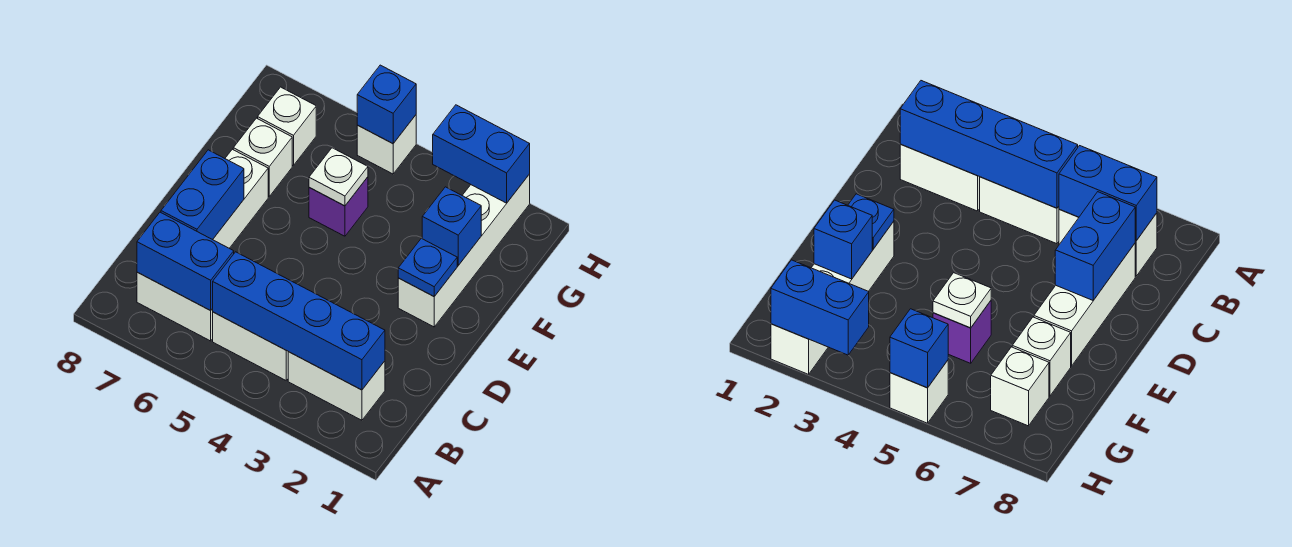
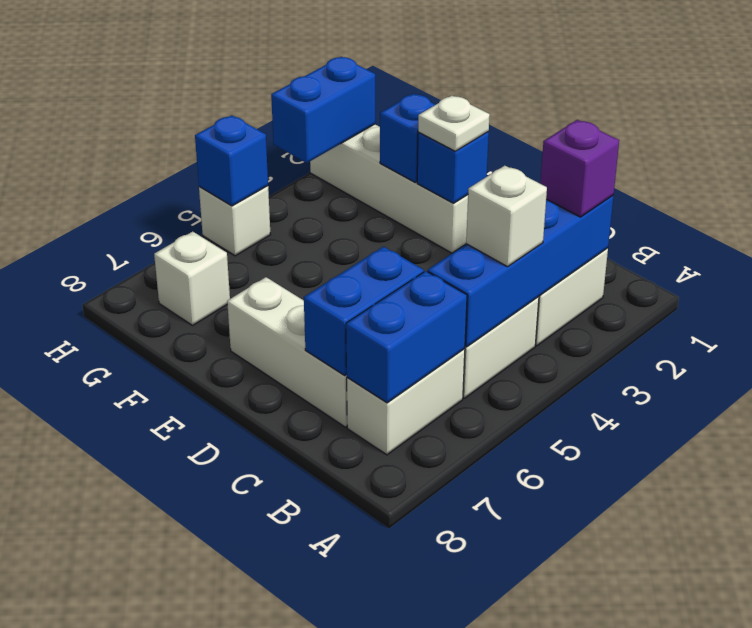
blue brick C7:D7 level 2 -> blue brick C6:C7 level 2
blue plate E2 level 2 -> blue brick E2 level 2
purple brick F5 level 1 -> purple brick B2 level 3
white plate F5 level 2 -> white plate E2 level 3
white brick F7 level 1 -> white brick B4 level 3

